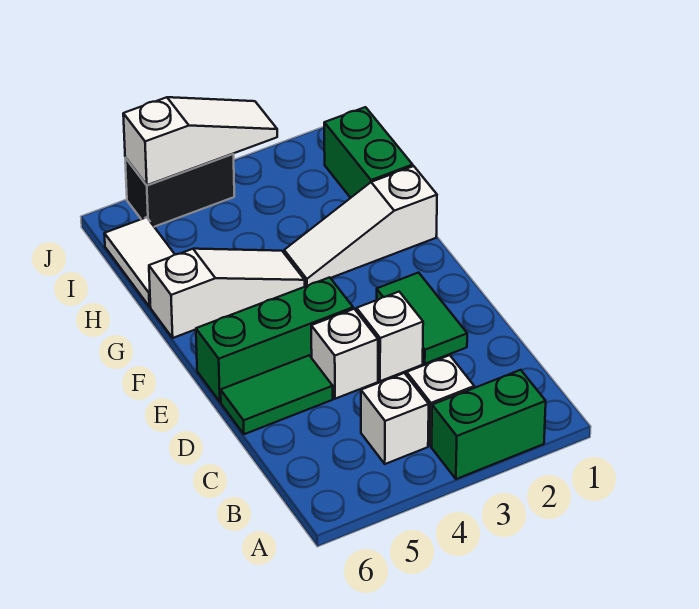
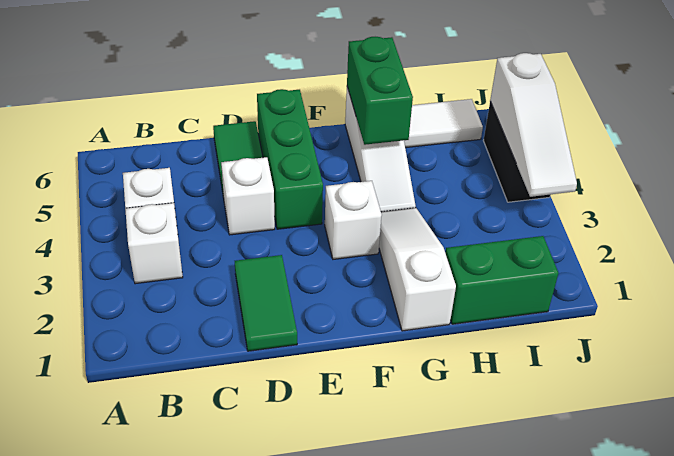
green brick A2:A3 level 1 -> green brick G5:G6 level 2
green tile D2:E2 level 1 -> green tile D1:D2 level 1
white brick D3 level 1 -> white brick F3 level 1

